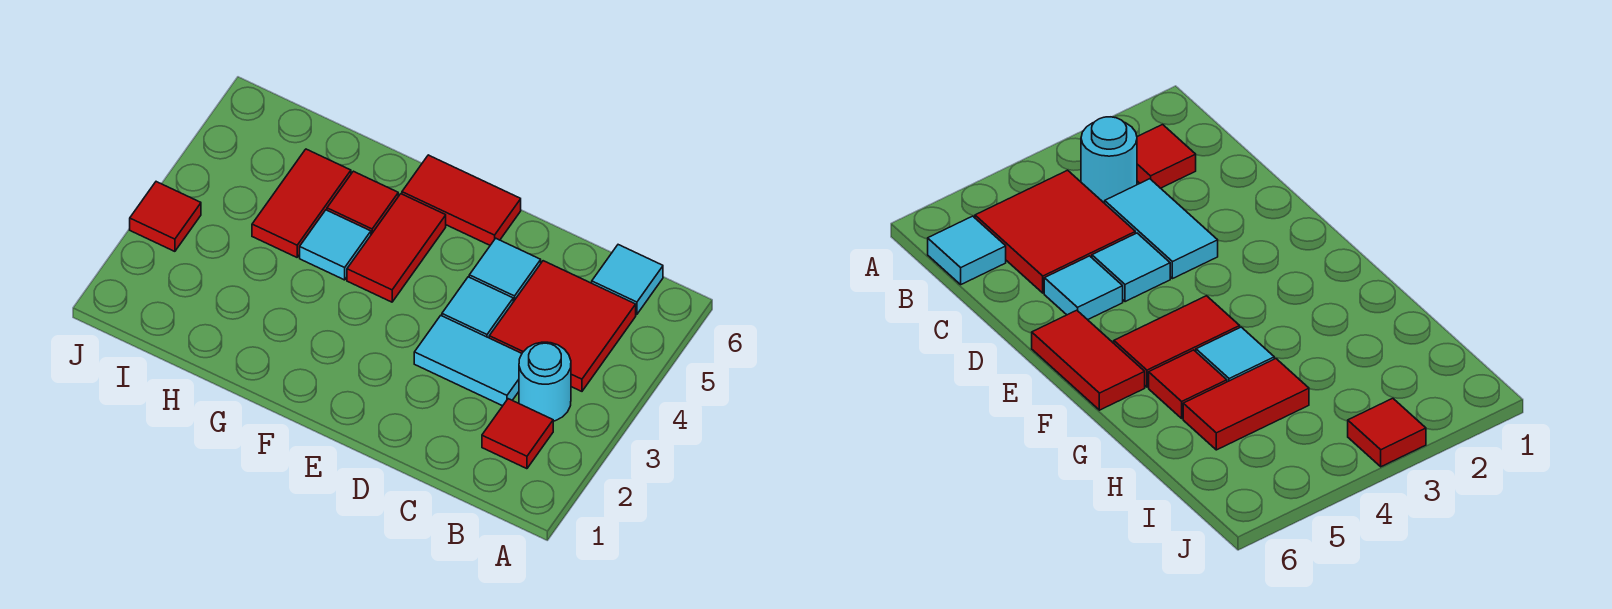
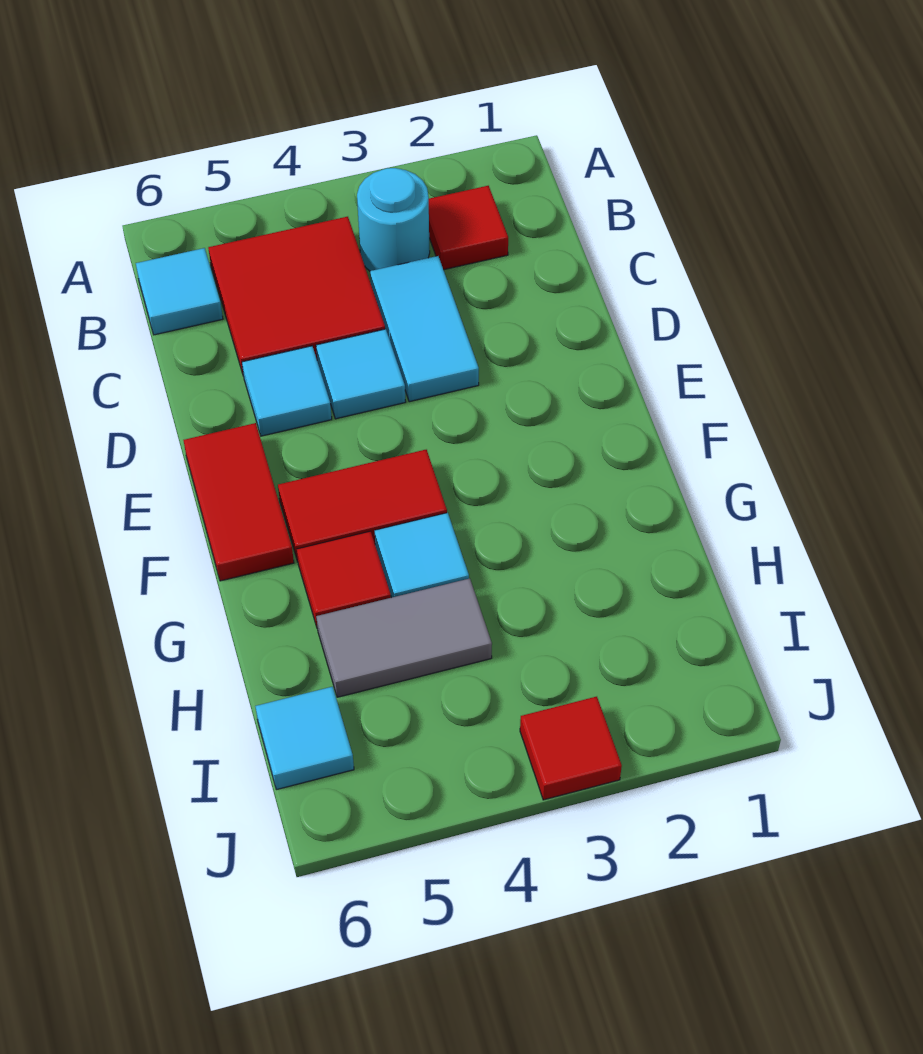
red tile H4:H5 level 1 -> grey tile H4:H5 level 1
none -> cyan tile I6 level 1

